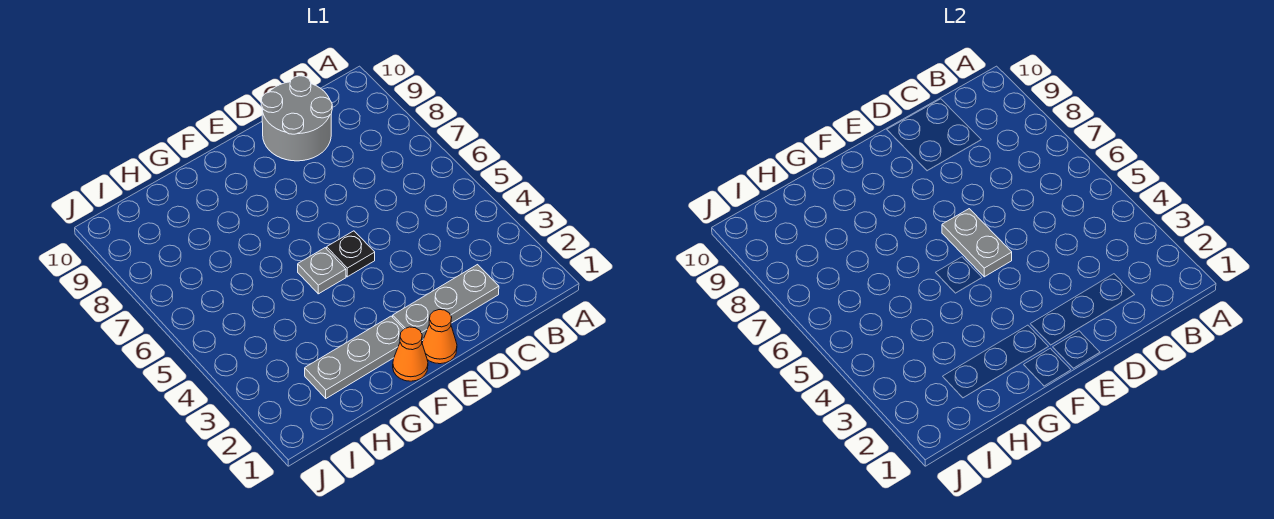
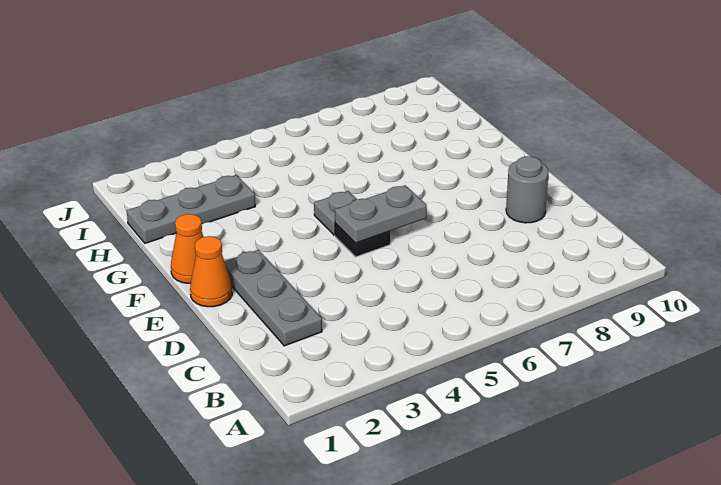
grey round brick C9:D10 level 1 -> grey round brick D9 level 1
grey plate F2:H2 level 1 -> grey plate H1:H3 level 1

